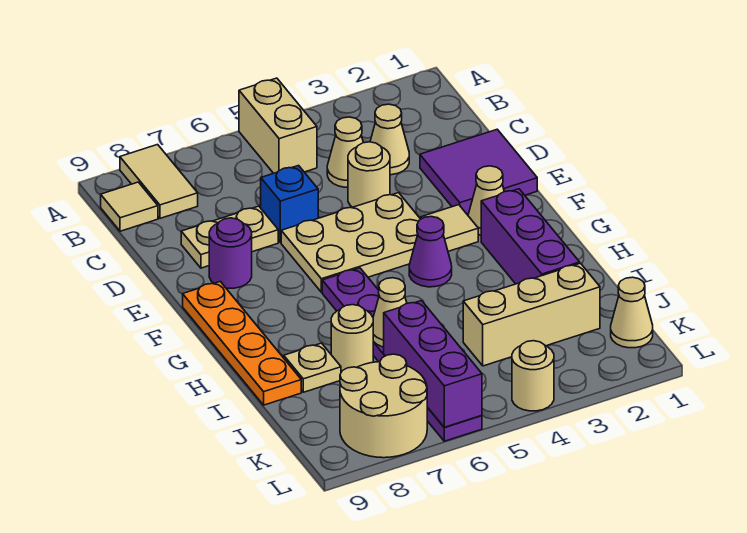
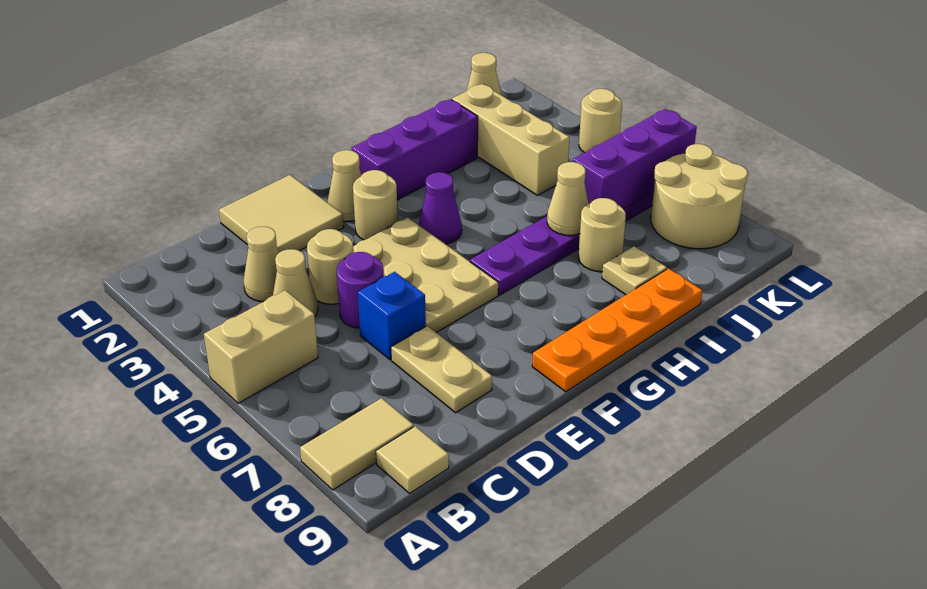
purple tile D1:E2 level 1 -> tan tile D1:E2 level 1
purple round brick E8 level 1 -> purple round brick D5 level 1
tan tile F3 level 1 -> tan round brick F3 level 1

